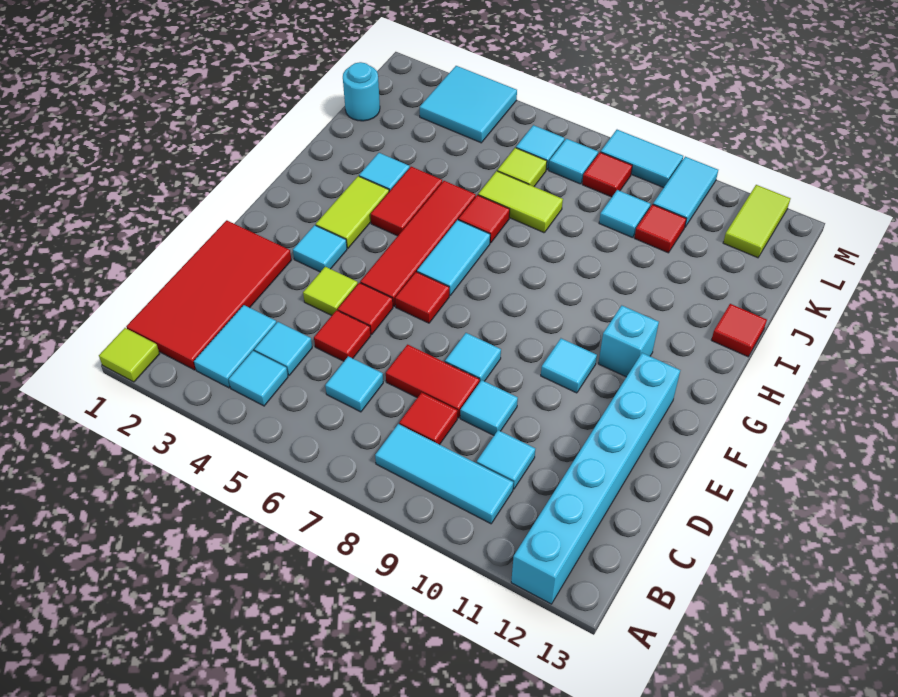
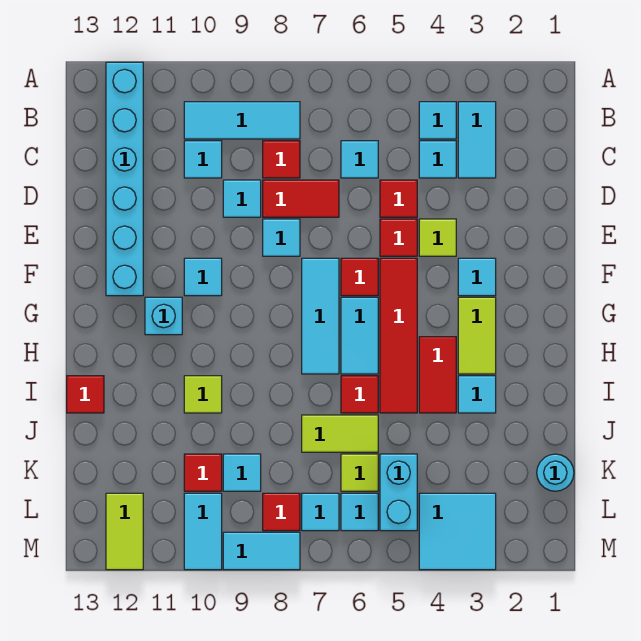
lime tile A1 level 1 -> lime tile I10 level 1
red tile B1:E2 level 1 -> none
none -> cyan tile F7:H7 level 1
none -> cyan brick K5:L5 level 1

